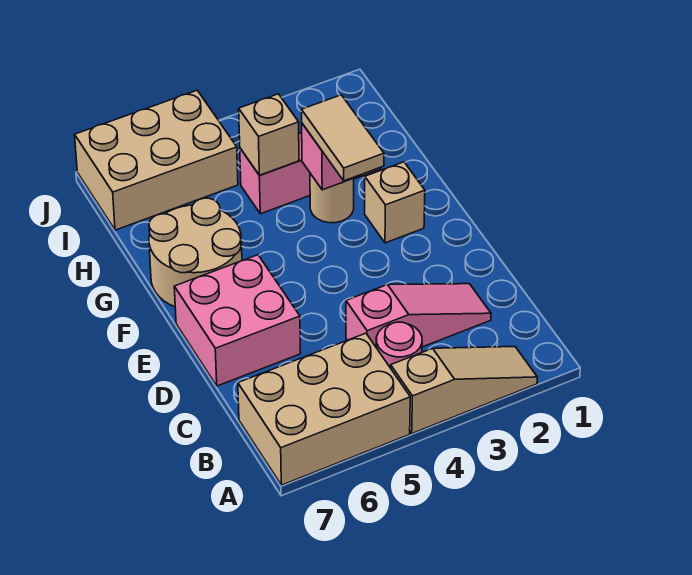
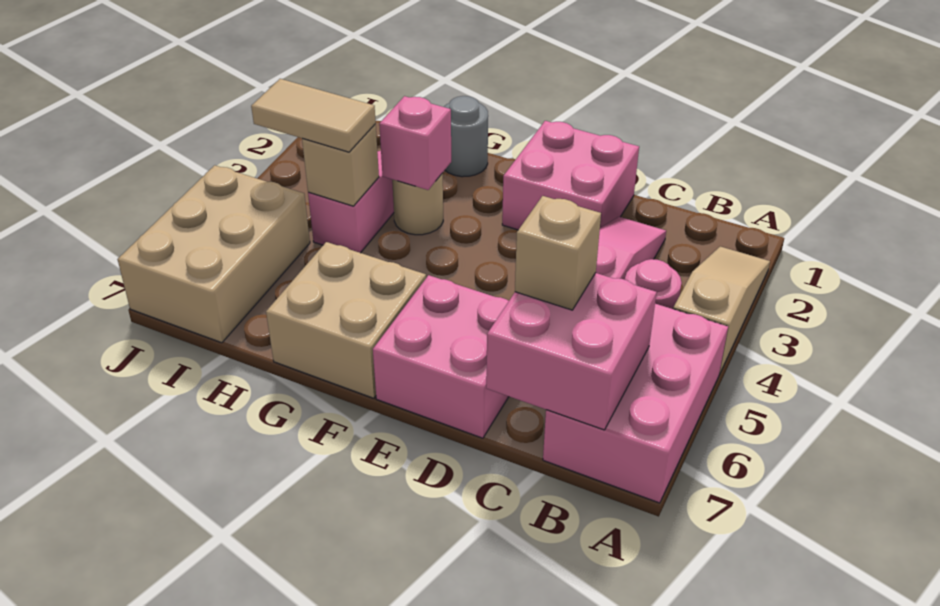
tan brick A5:B7 level 1 -> pink brick A5:B7 level 1
none -> pink brick B6:C7 level 2
none -> pink brick D1:E2 level 1
tan brick F2 level 1 -> tan brick C6 level 3
tan tile F3:G3 level 3 -> tan tile H4:I4 level 3
tan round brick F6:G7 level 1 -> tan brick F6:G7 level 1
none -> grey round brick G1 level 1

